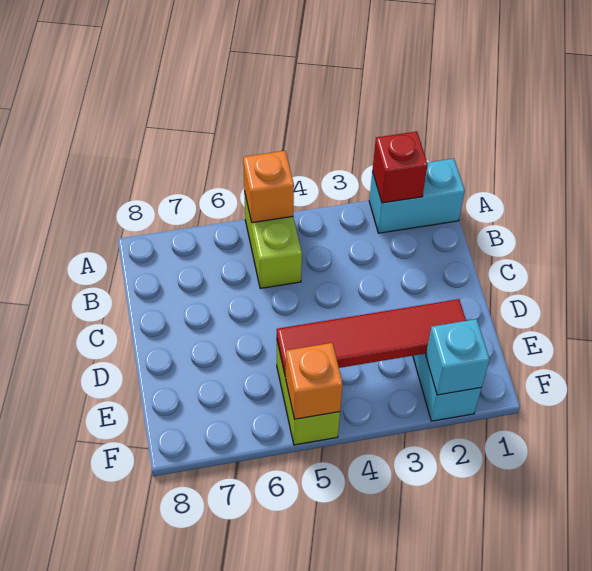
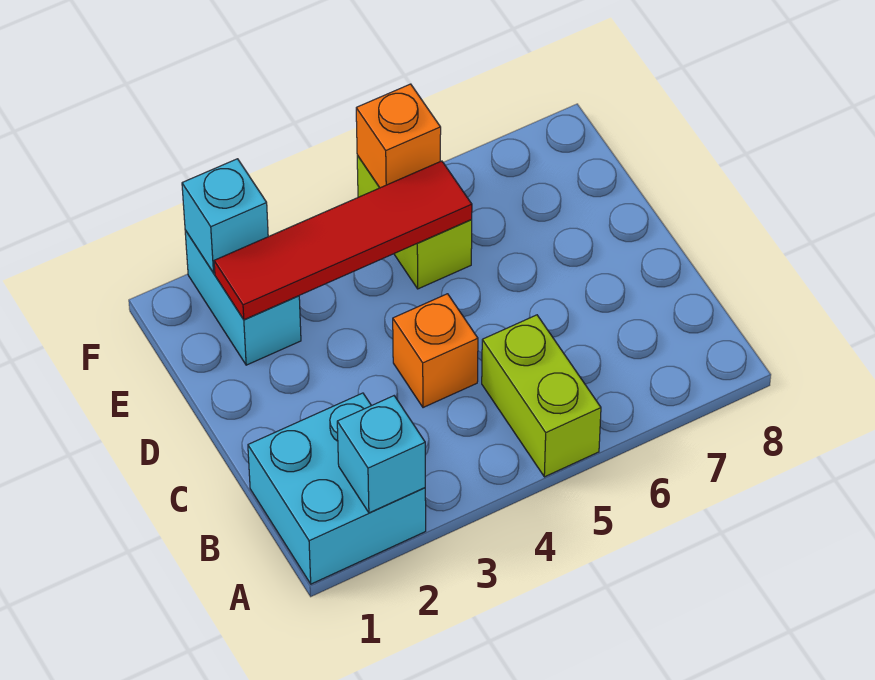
cyan brick A1:A2 level 1 -> cyan brick A1:B2 level 1
red brick A2 level 2 -> cyan brick A2 level 2
orange brick A5 level 2 -> orange brick C4 level 1

